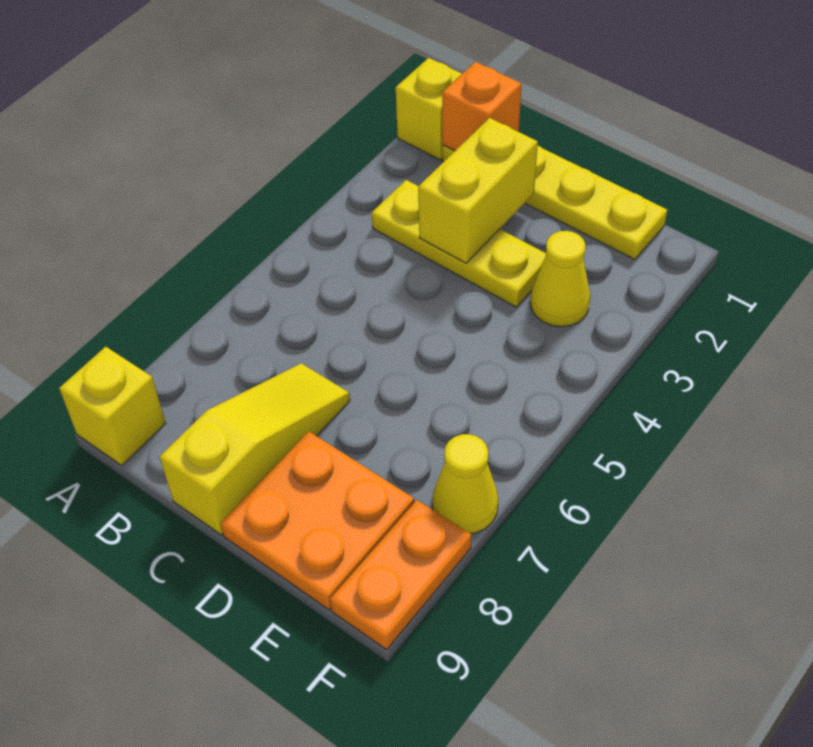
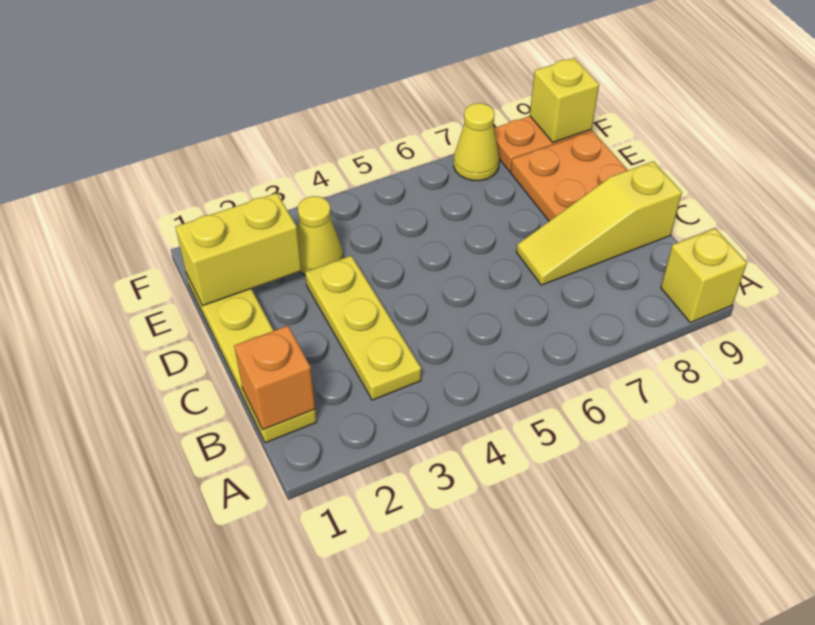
yellow brick A1 level 1 -> yellow brick F9 level 2
yellow brick C2:C3 level 2 -> yellow brick E1:E2 level 2

